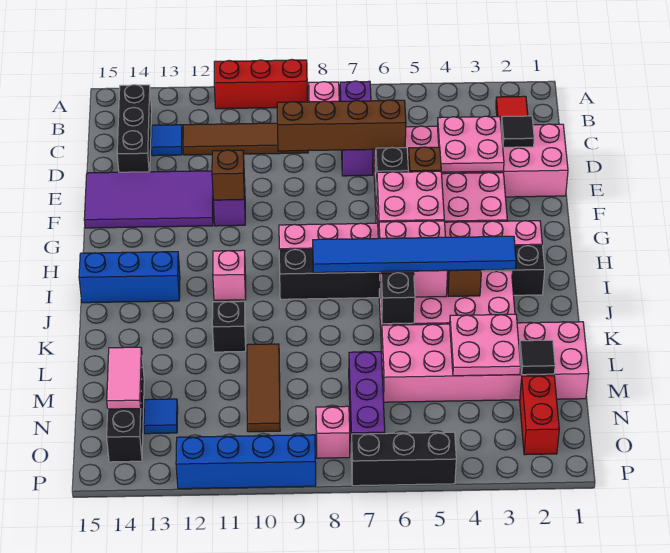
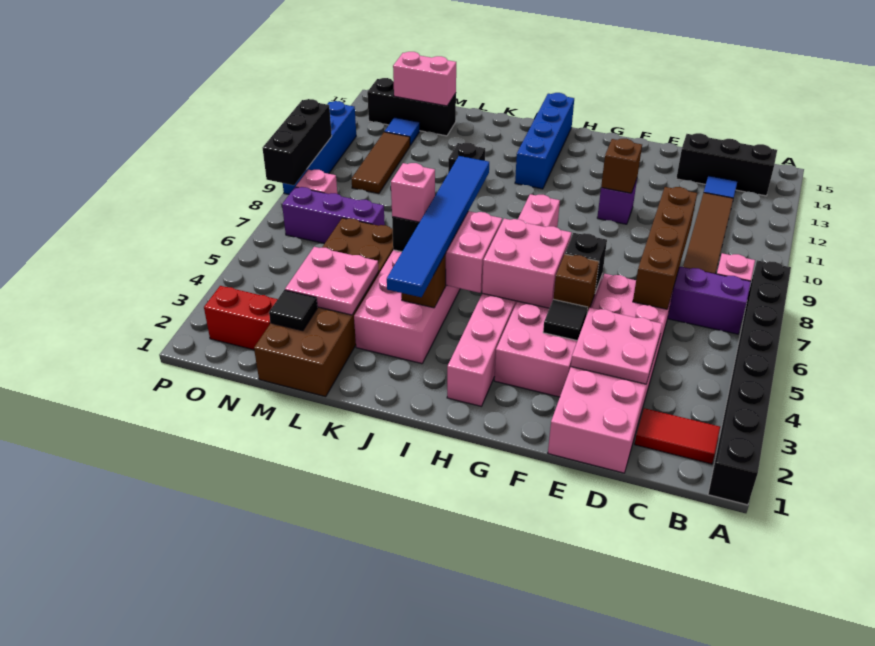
red brick A9:A11 level 1 -> none
black tile D2 level 2 -> black tile F4 level 2
purple tile E12:F15 level 1 -> none
black brick I2:I9 level 1 -> black brick A1:A8 level 1
pink brick I11 level 1 -> pink brick K6 level 3
blue brick I13:I15 level 1 -> blue brick I12:I15 level 1
pink brick L1:M6 level 1 -> brown brick L1:M6 level 1
brown tile L10:N10 level 1 -> brown tile N10:N12 level 1
pink tile M14:N14 level 2 -> pink brick M14:N14 level 2
black brick P5:P7 level 1 -> black brick P8:P10 level 2

